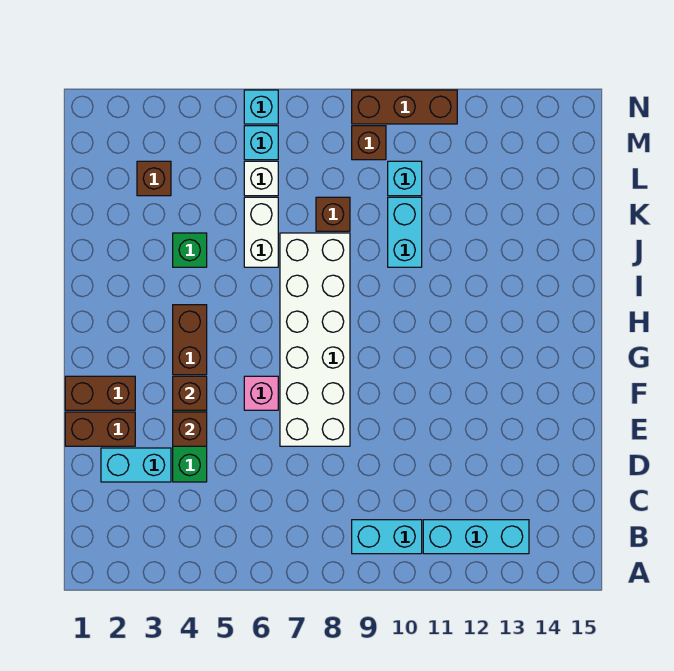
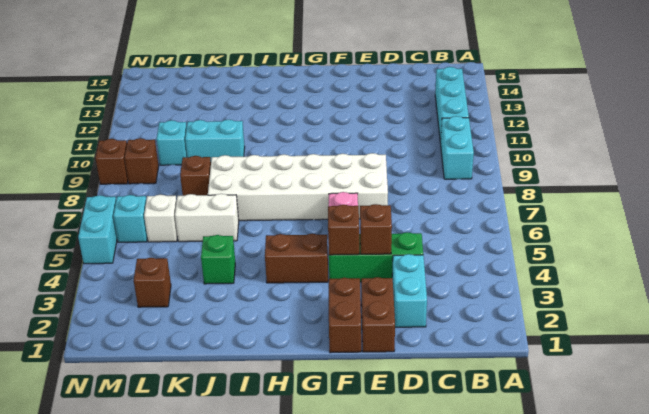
cyan brick N6 level 1 -> cyan brick N5:N6 level 1
brown brick N9:N11 level 1 -> brown brick N9 level 1

